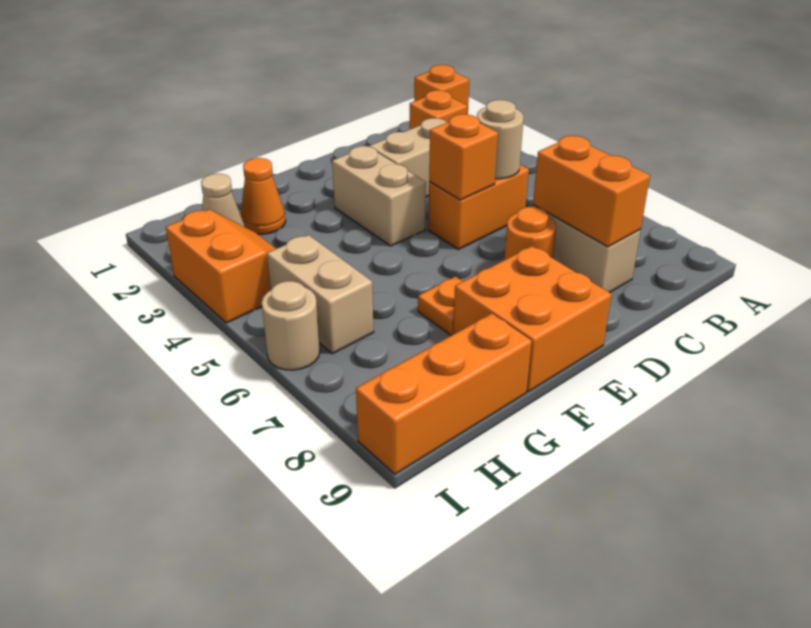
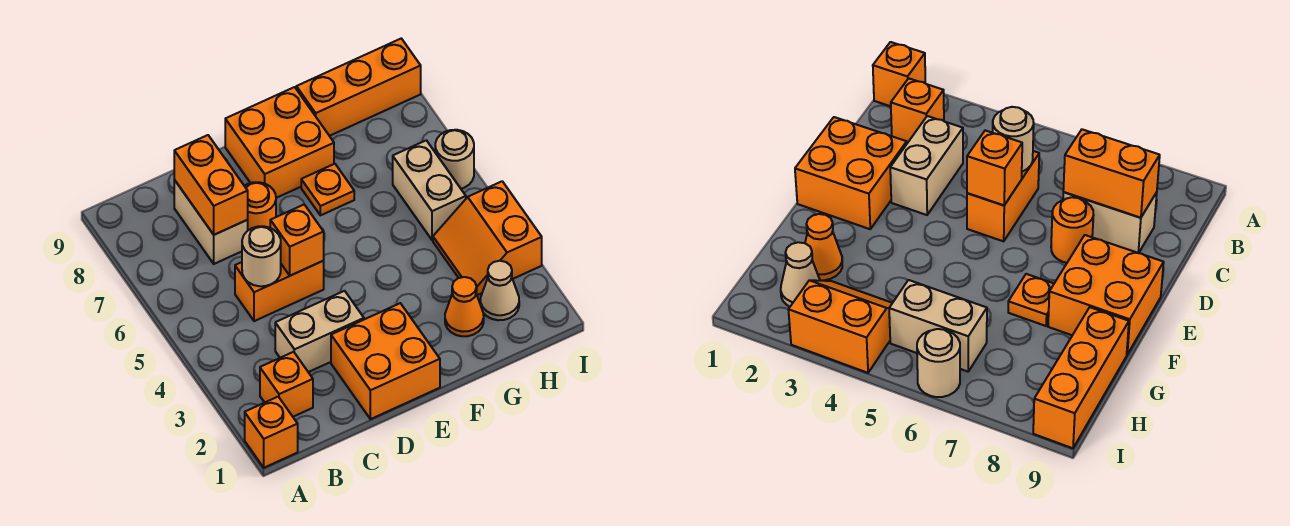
none -> orange brick D1:E2 level 1
tan brick E3:E4 level 1 -> none

